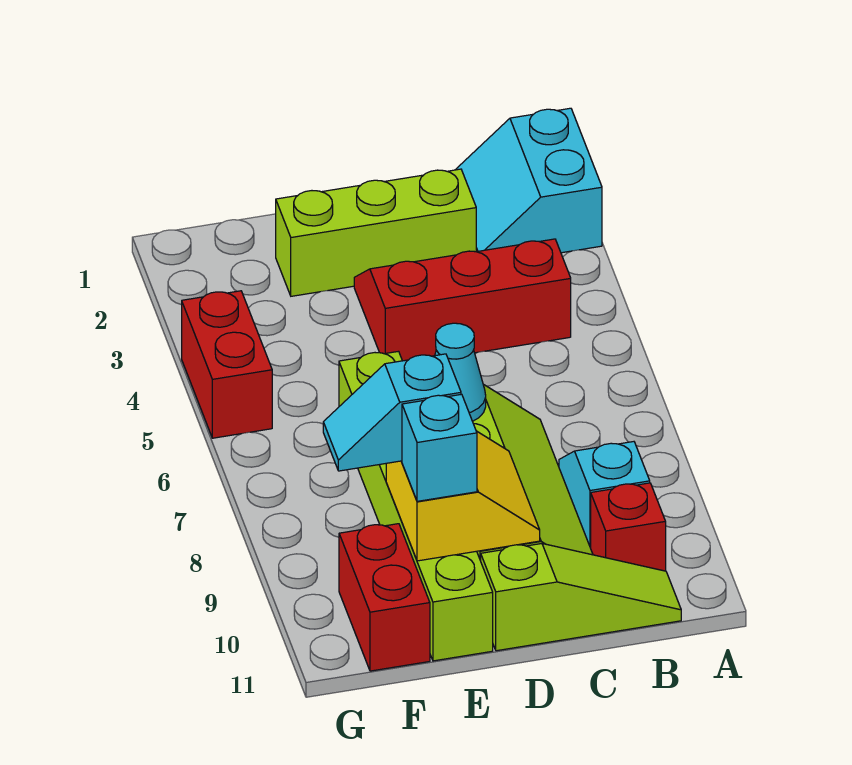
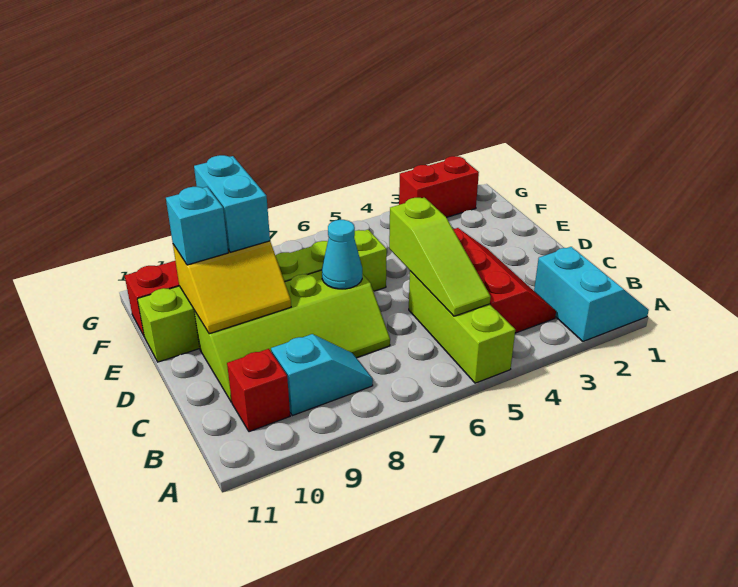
cyan slope A1:B2 level 1 top A -> cyan slope A1:B2 level 1 top 2
lime slope B11:D11 level 1 top D -> lime slope B5:D5 level 2 top D
lime brick C2:E2 level 1 -> lime brick A5:C5 level 1
cyan slope E9:F9 level 3 top E -> cyan brick E9:F9 level 3
red brick G4:G5 level 1 -> red brick G2:G3 level 1

